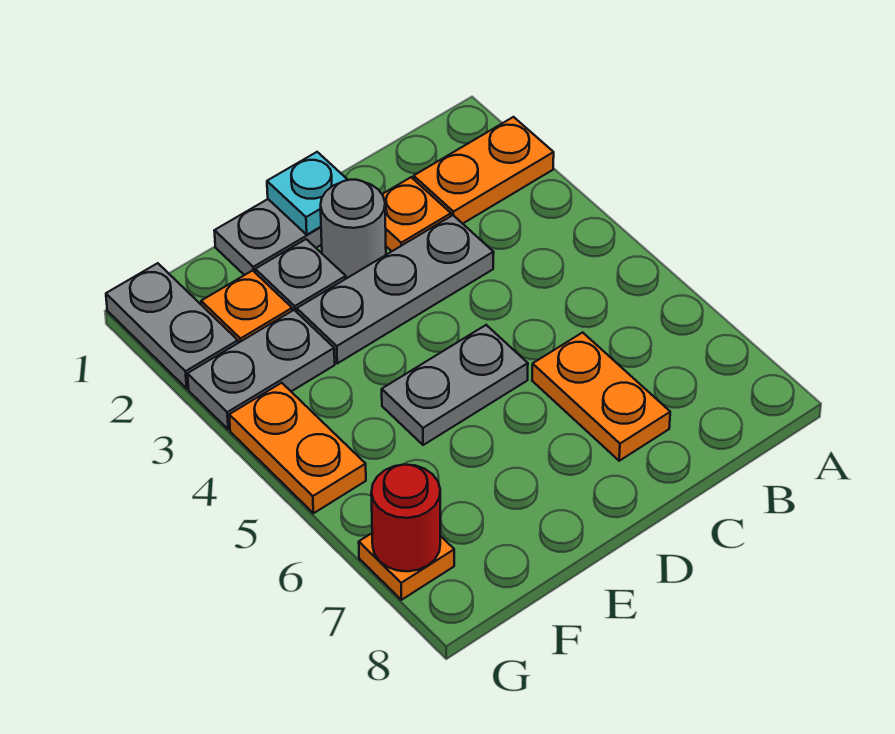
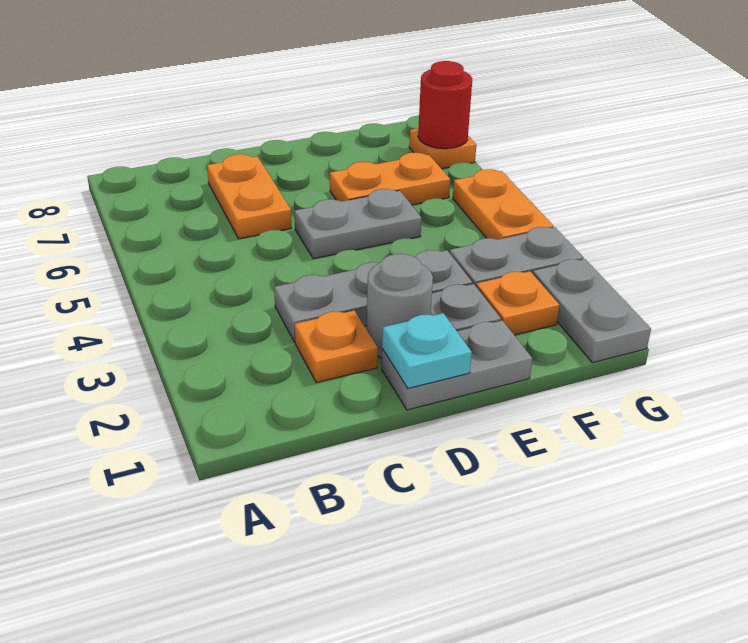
orange plate A2:B2 level 1 -> orange plate E6:F6 level 1

